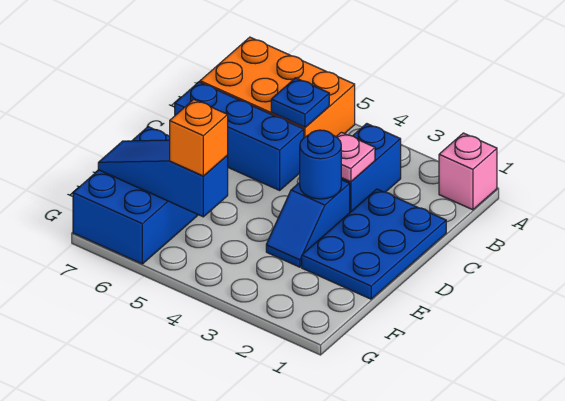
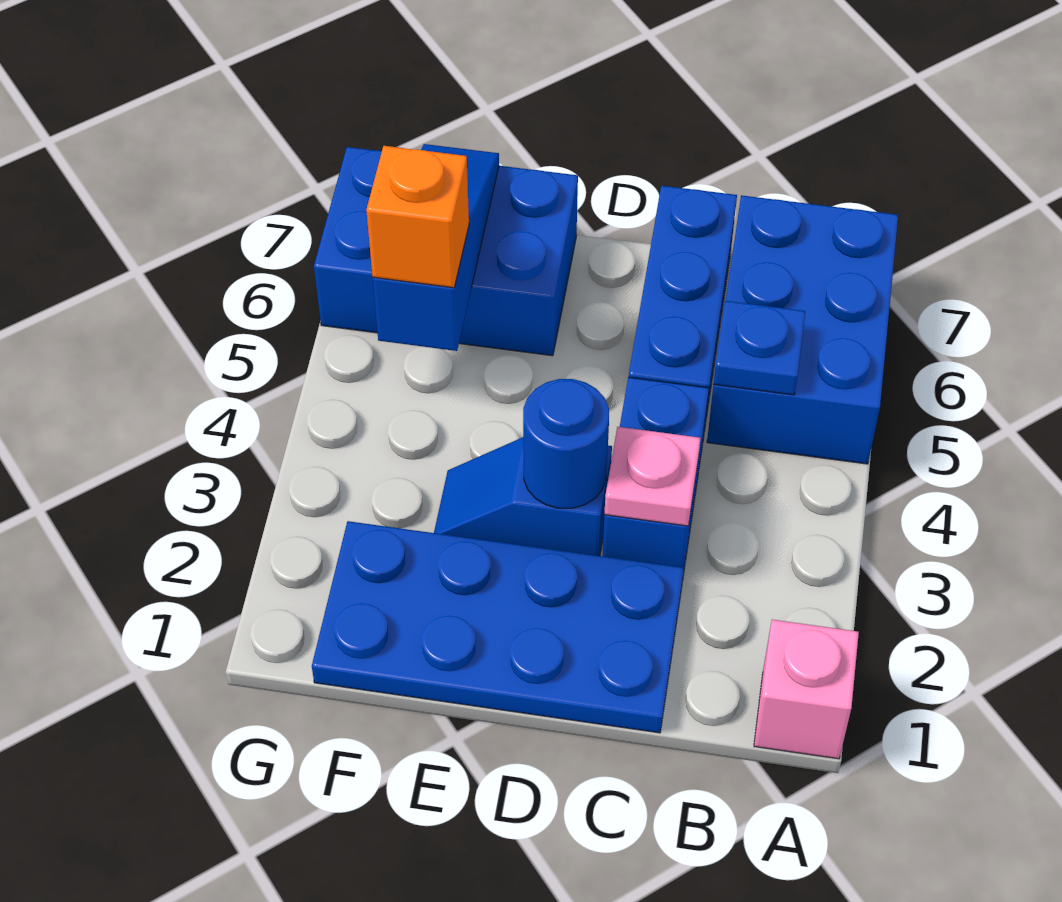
orange brick A5:B7 level 1 -> blue brick A5:B7 level 1
blue brick B3:C3 level 1 -> blue brick C3:C4 level 1
blue plate C1:E2 level 1 -> blue plate C1:F2 level 1

